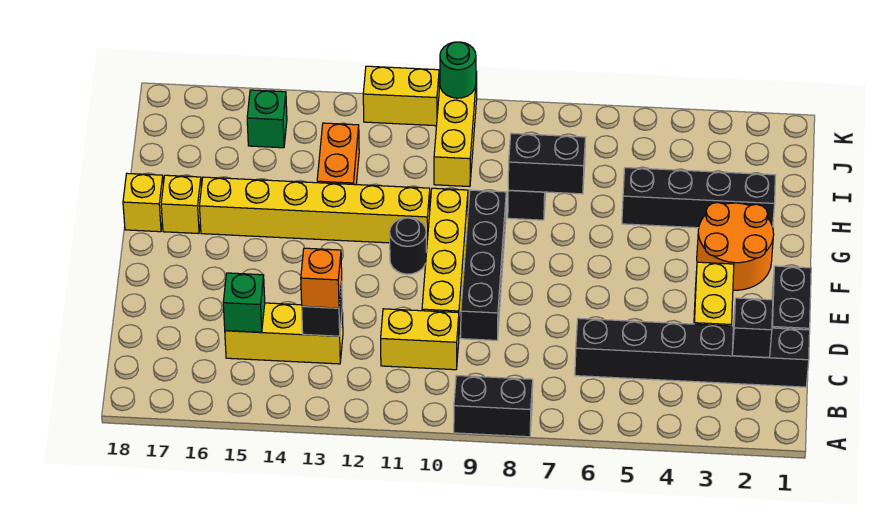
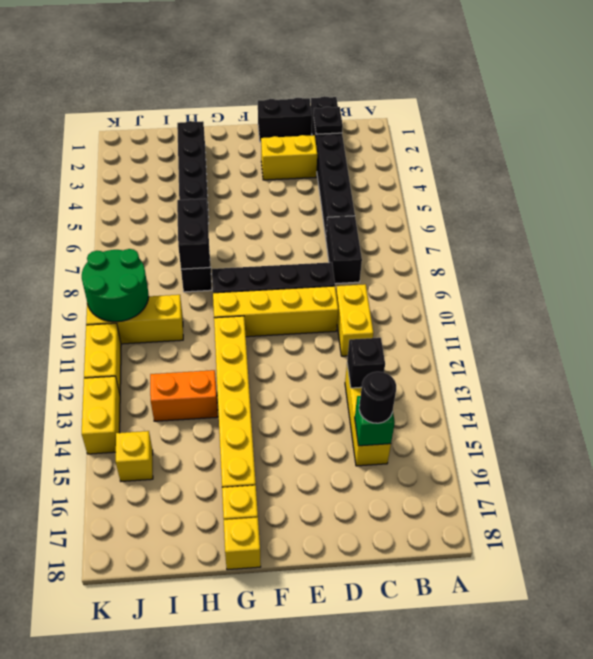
black brick A8:A9 level 1 -> black brick C7:C8 level 1
black brick C2 level 2 -> black plate C2 level 2
orange brick C13 level 3 -> none
orange round brick F2:G3 level 1 -> none
black round brick F11 level 1 -> black round brick C15 level 3
green brick J15 level 1 -> yellow brick J15 level 1
green round brick K10 level 2 -> green round brick J9:K10 level 2
none -> yellow brick K13:K14 level 1

